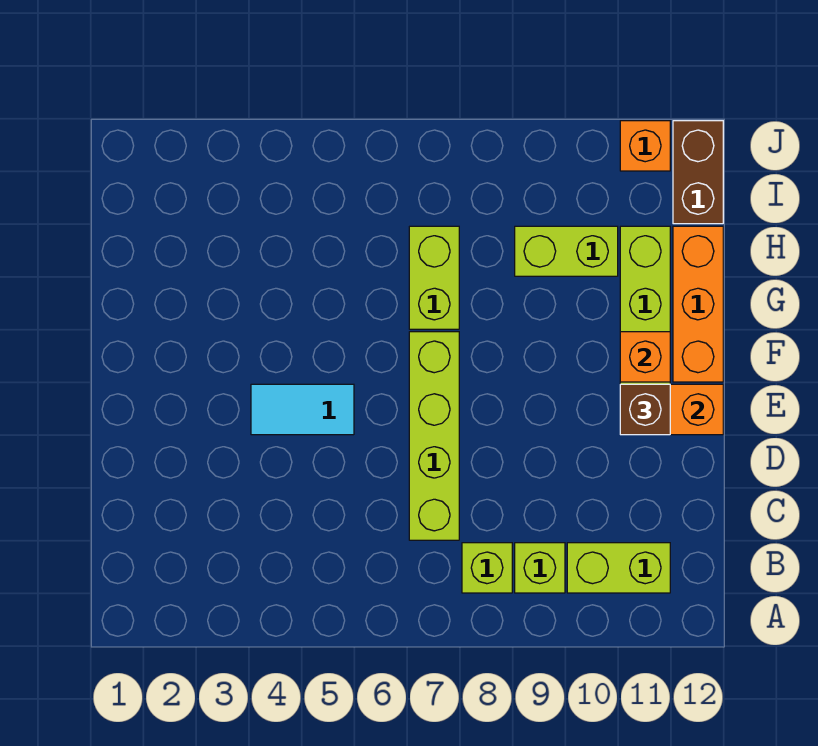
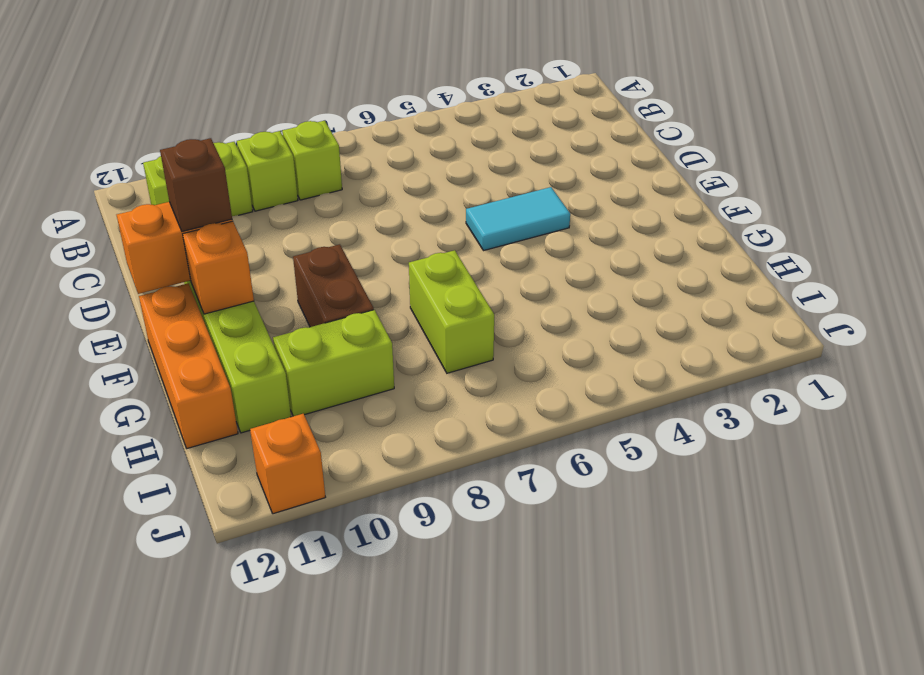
lime brick C7:F7 level 1 -> none
brown brick I12:J12 level 1 -> brown brick F9:G9 level 1

